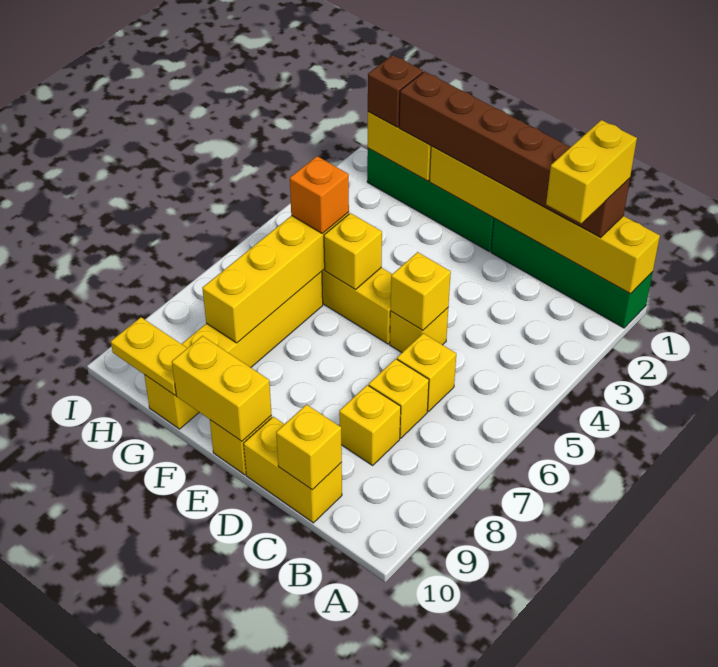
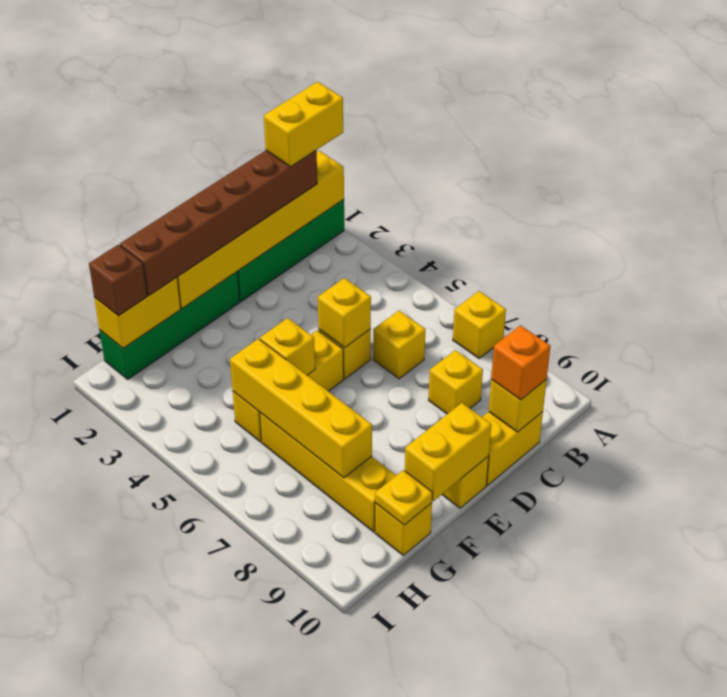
yellow brick B1:B2 level 4 -> yellow brick A1:B1 level 4
yellow brick C7 level 1 -> yellow brick A7 level 1
orange brick G5 level 3 -> orange brick C10 level 3
yellow plate G10:H10 level 2 -> yellow plate G10 level 2

